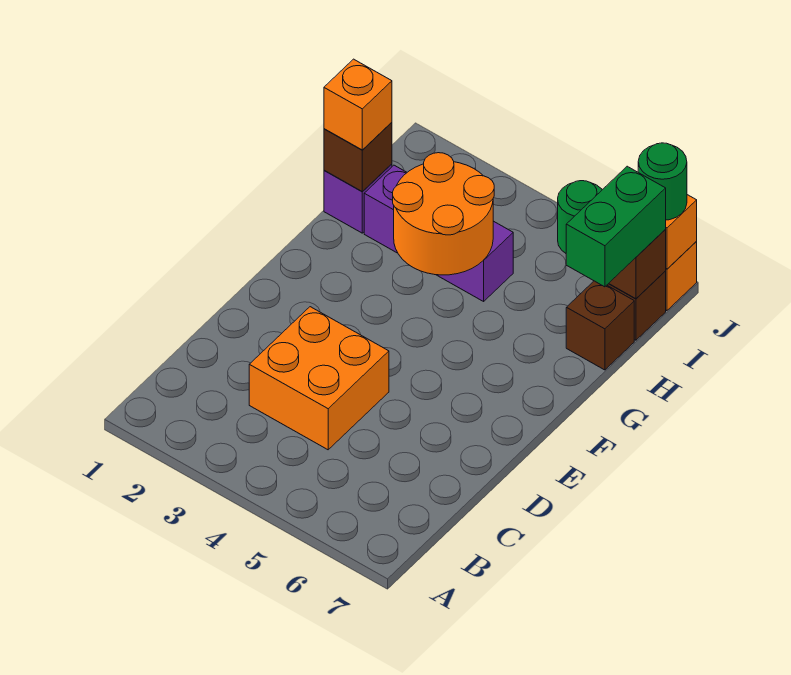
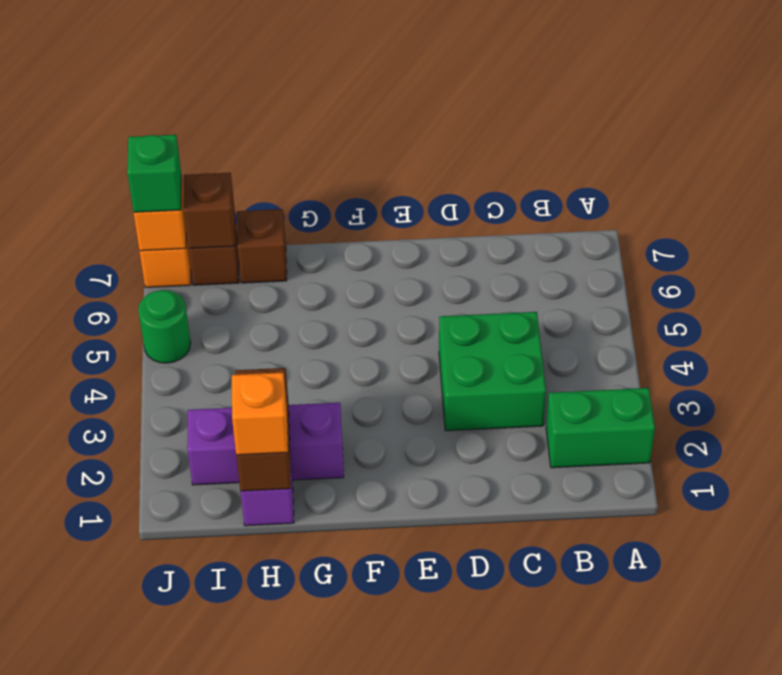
orange brick C3:D4 level 1 -> green brick C3:D4 level 1
orange round brick G3:H4 level 2 -> none
brown brick H1 level 2 -> brown brick H1:H2 level 2
purple brick H2:H4 level 1 -> purple brick G2:I2 level 1
green brick H7:I7 level 3 -> green brick A2:B2 level 1
green round brick J7 level 3 -> green brick J7 level 3

